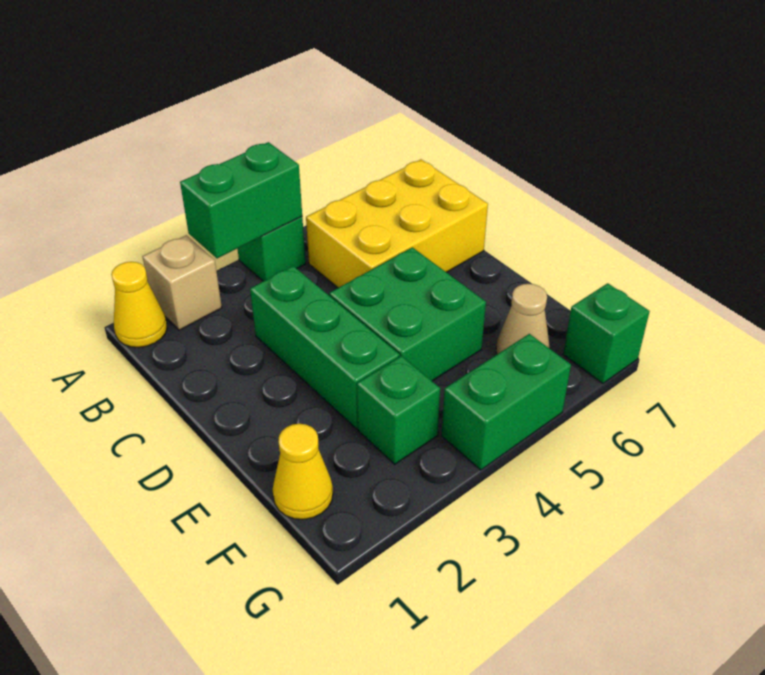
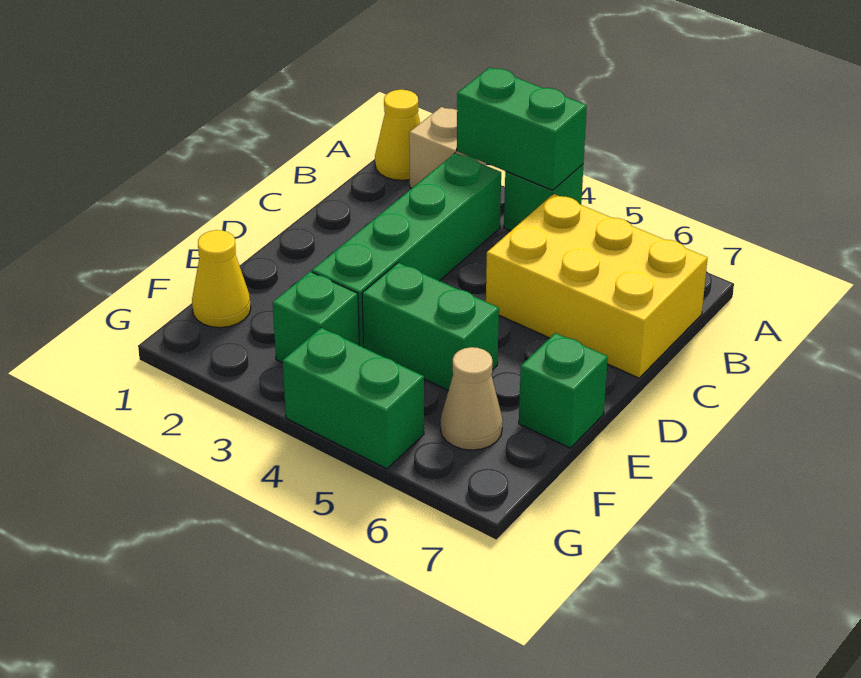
green brick C3:E3 level 1 -> green brick B3:E3 level 1
green brick D4:E5 level 1 -> green brick E4:E5 level 1
green brick G7 level 1 -> green brick E7 level 1

